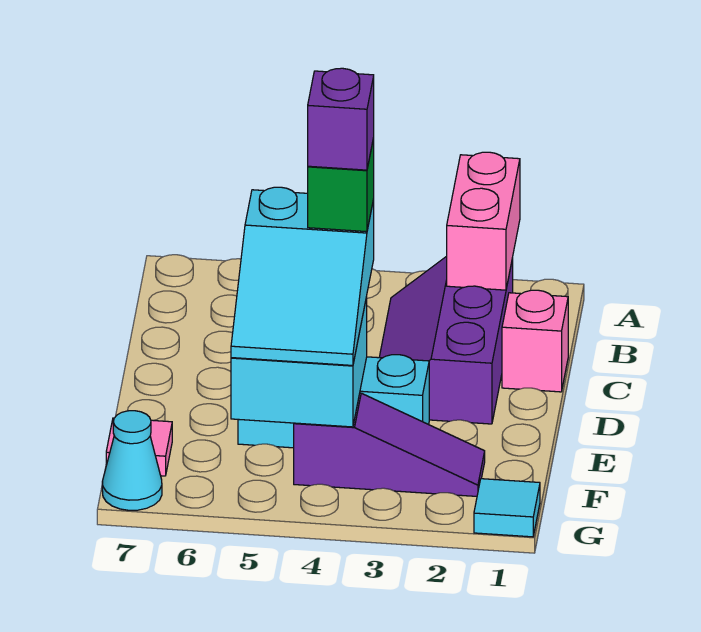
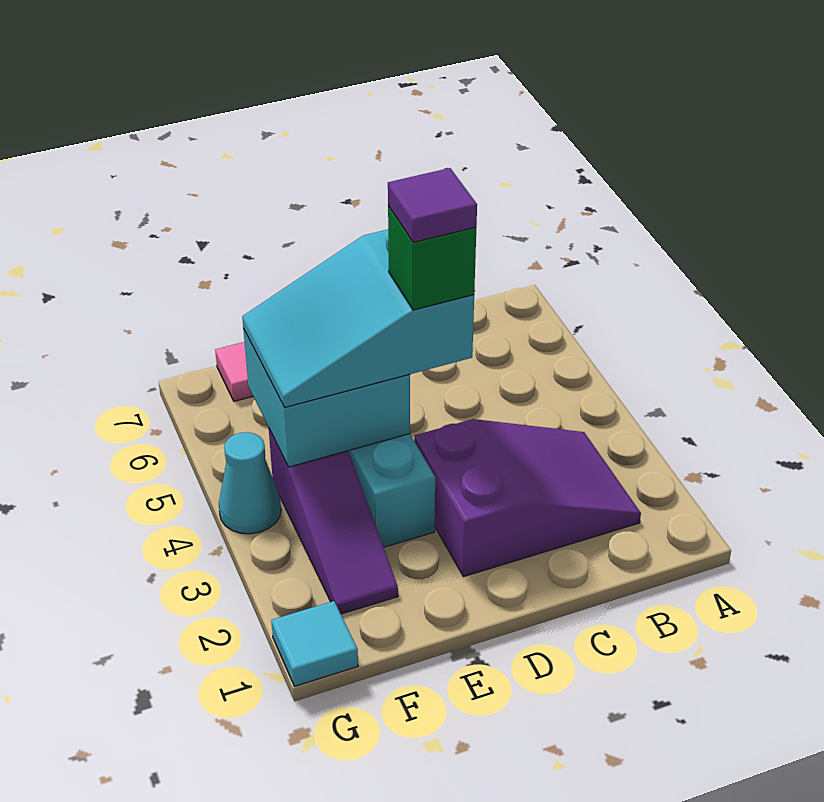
pink brick A2:B2 level 2 -> none
purple slope B2:D3 level 1 top 2 -> purple slope B2:D3 level 1 top D
pink brick C1 level 1 -> none
purple brick D4 level 5 -> purple tile D4 level 5
cyan cone G7 level 1 -> cyan cone G4 level 1

